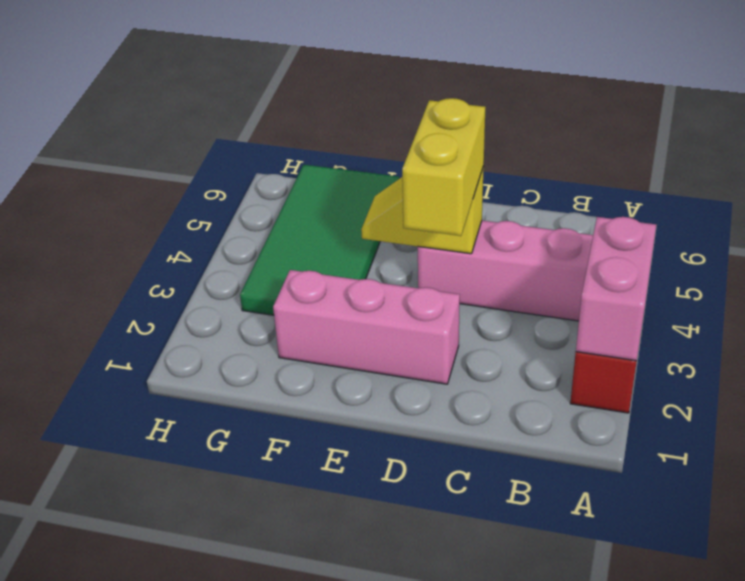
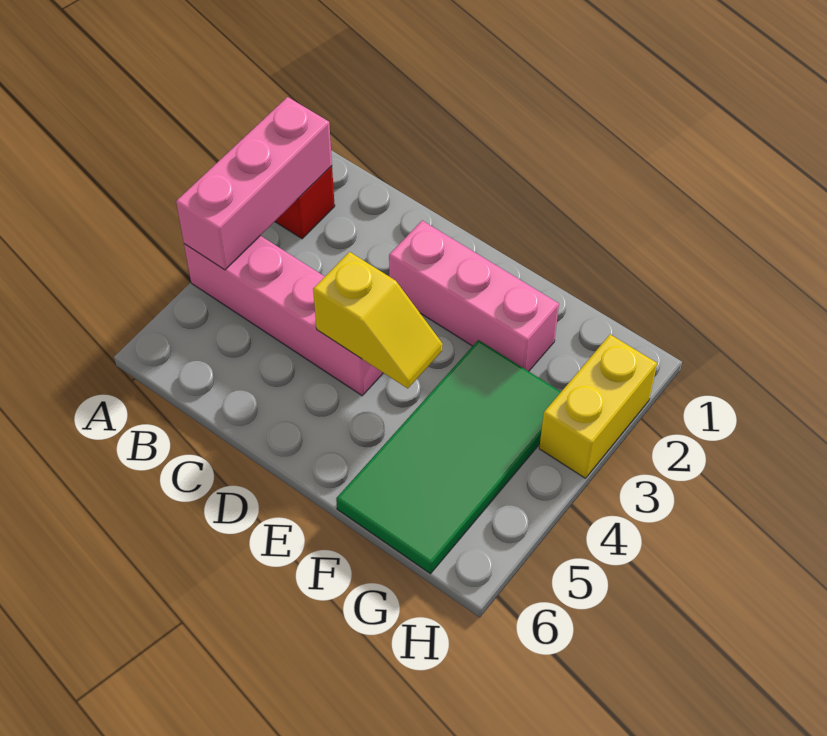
pink brick A2:A3 level 2 -> pink brick A2:A4 level 2
yellow brick D3:D4 level 3 -> yellow brick H2:H3 level 1

